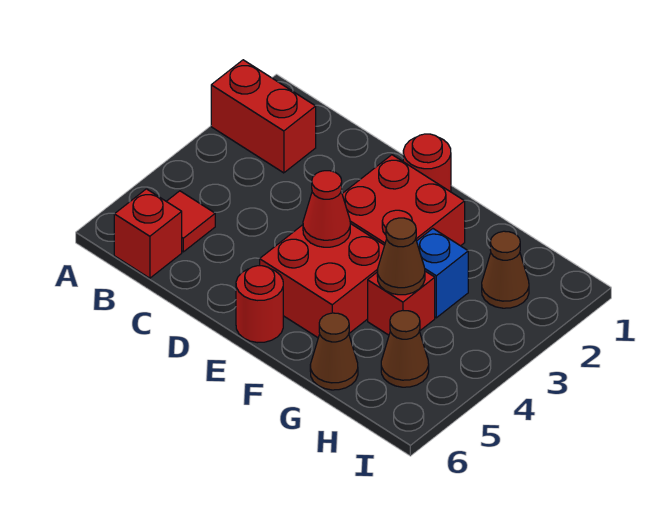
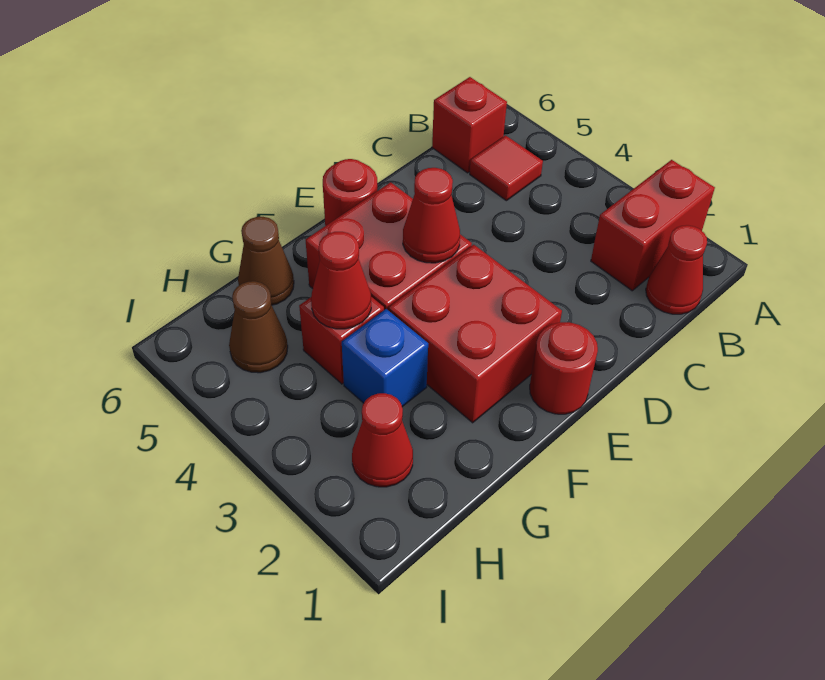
none -> red cone B1 level 1
brown cone G4 level 2 -> red cone G4 level 2
brown cone H2 level 1 -> red cone H2 level 1

